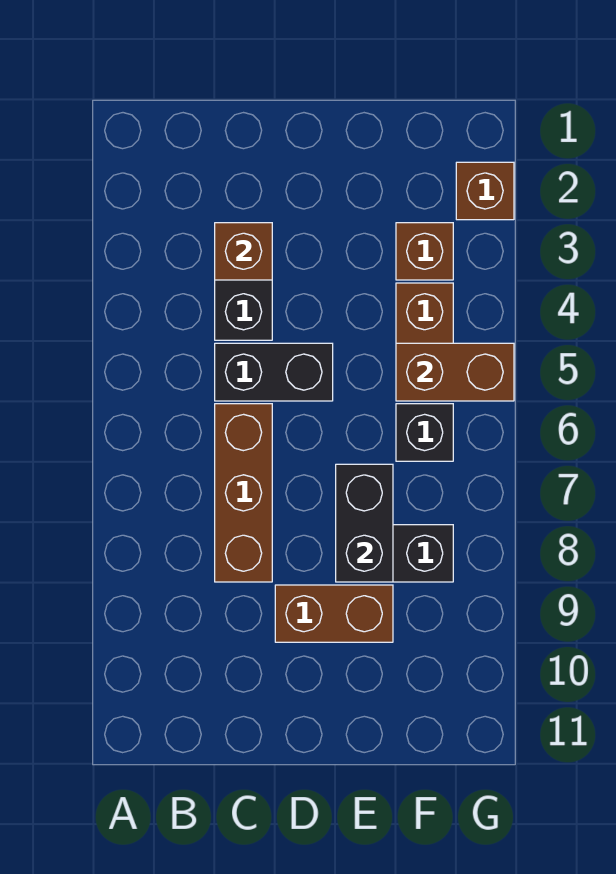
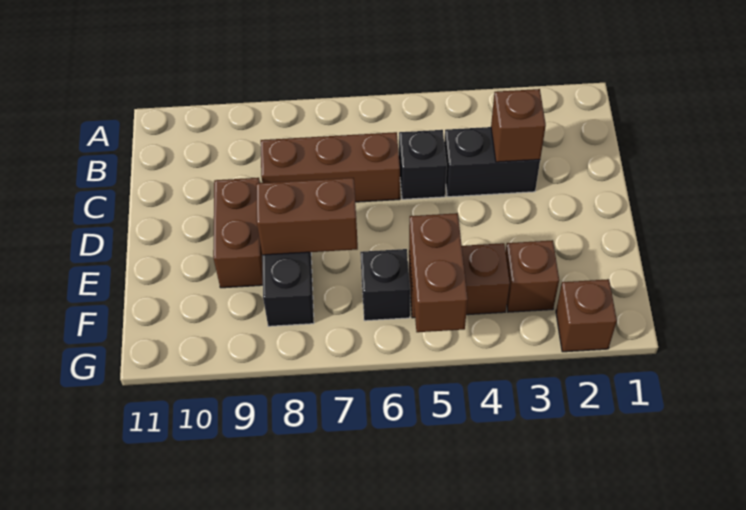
black brick C5:D5 level 1 -> black brick C5 level 1
black brick E7:E8 level 2 -> brown brick E7:E8 level 2

